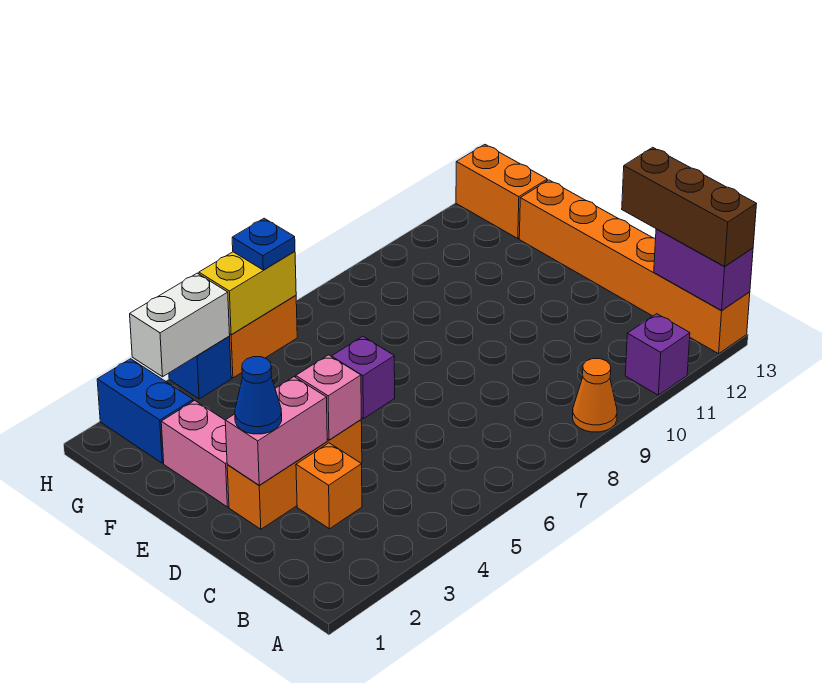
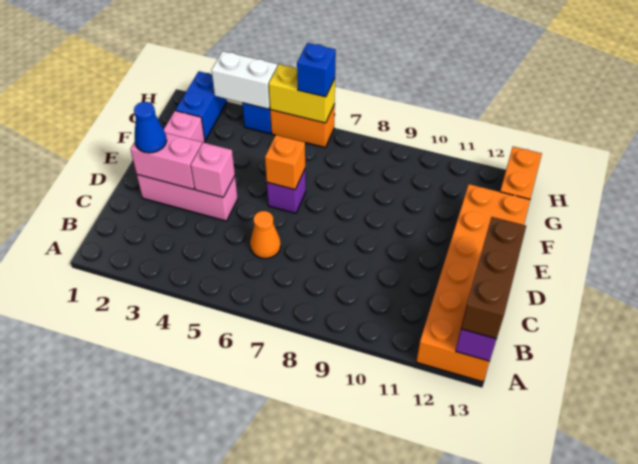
orange cone A9 level 1 -> orange cone C6 level 1
purple brick A11 level 1 -> none
orange brick A13:F13 level 1 -> orange brick A12:F13 level 1
orange brick C3 level 1 -> orange brick E6 level 2
orange brick D2:D4 level 1 -> pink brick D2:D4 level 1
blue plate H6 level 3 -> blue brick H6 level 3

